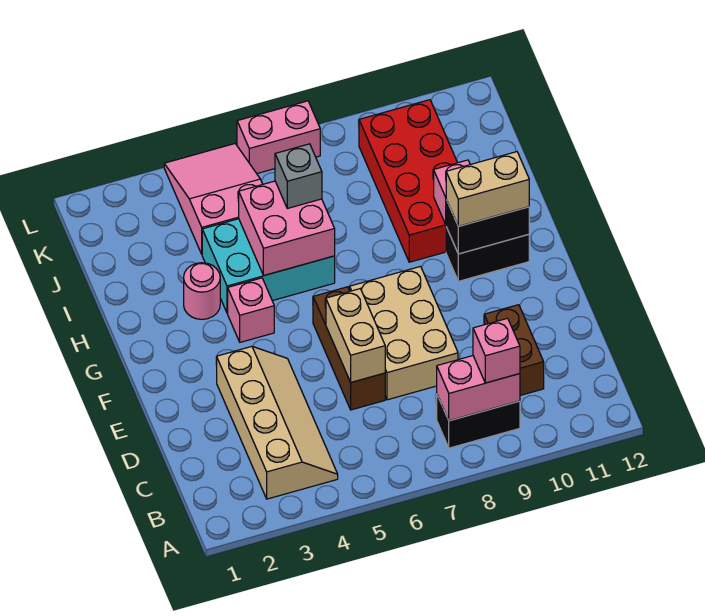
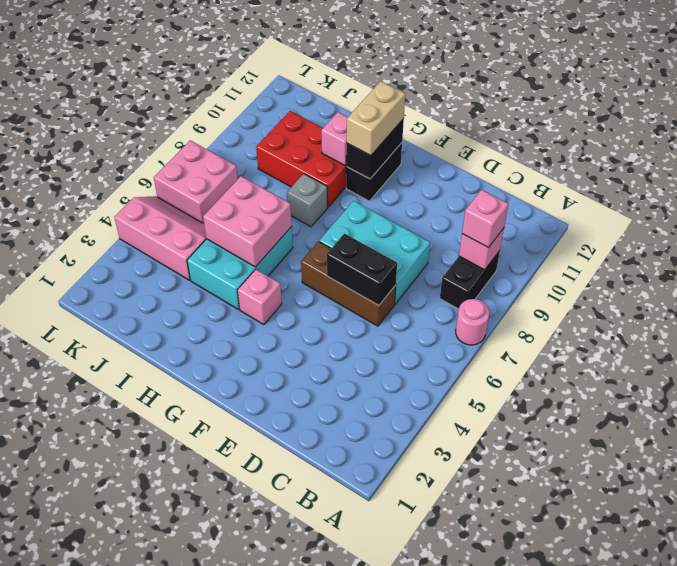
tan slope B3:E4 level 1 top 3 -> none
pink brick B8:B9 level 2 -> pink brick B9 level 2
brown brick C10:D10 level 1 -> none
tan brick D6:E6 level 2 -> black brick D6:E6 level 2
tan brick D7:F8 level 1 -> cyan brick D7:F8 level 1
pink round brick H3 level 1 -> pink round brick A7 level 1
red brick H9:K10 level 1 -> red brick H9:J10 level 1
grey brick I6 level 3 -> grey brick H8 level 1
pink slope J4:L5 level 1 top J -> pink slope J4:L5 level 1 top 4
pink brick L6:L7 level 1 -> pink brick K6:L7 level 1

